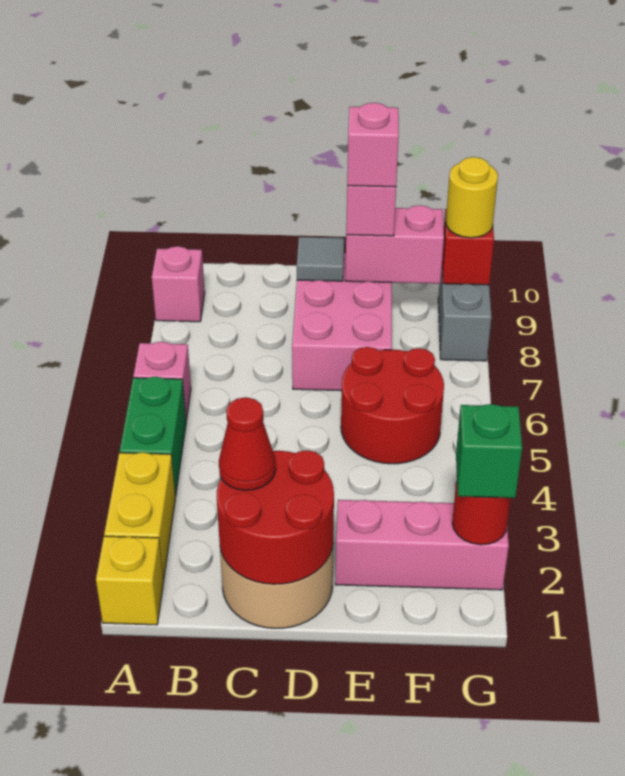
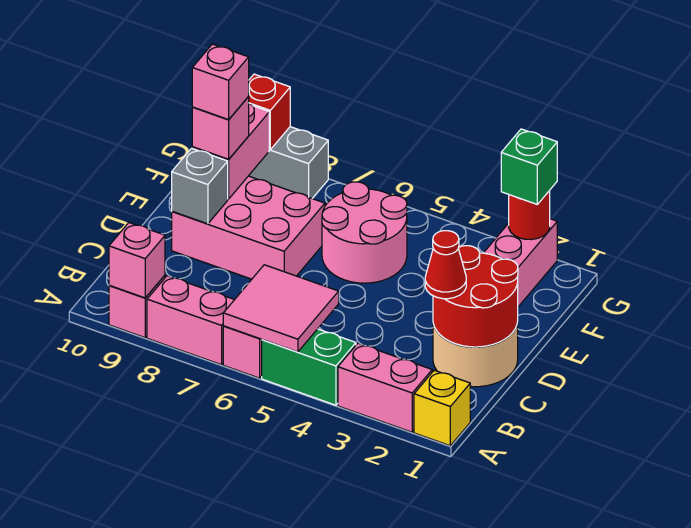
yellow brick A2:A3 level 1 -> pink brick A2:A3 level 1
none -> pink tile A5:B6 level 2
none -> pink brick A7:A8 level 1
none -> pink brick A9 level 2
grey tile D9 level 2 -> grey brick D9 level 2
red round brick E5:F6 level 1 -> pink round brick E5:F6 level 1
yellow round brick G9 level 3 -> none

